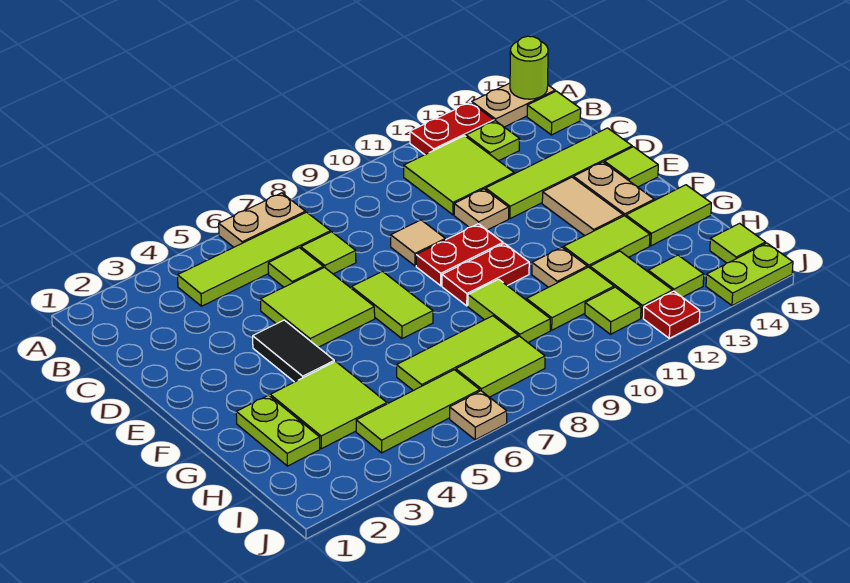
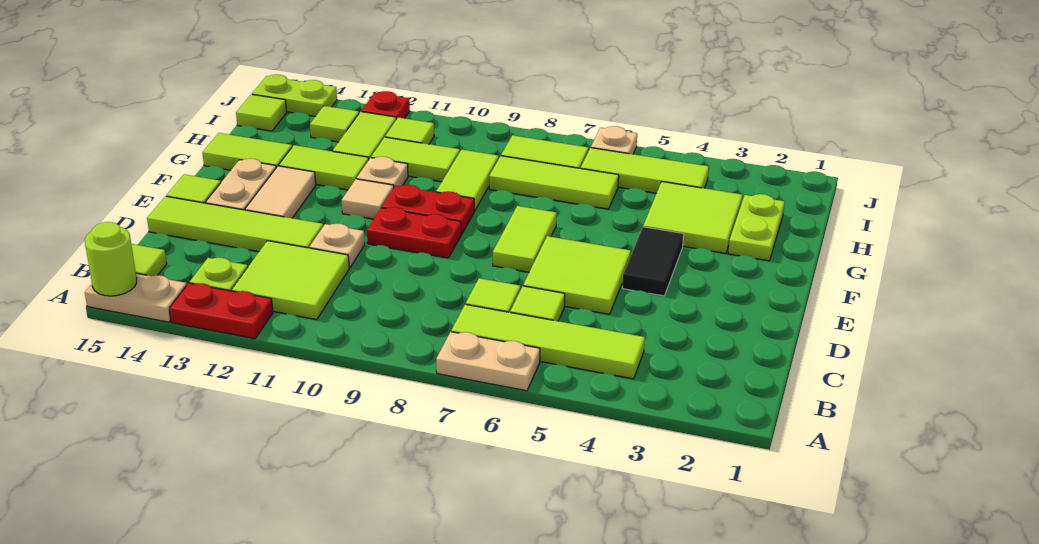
tan tile D9 level 1 -> tan tile F11 level 1

